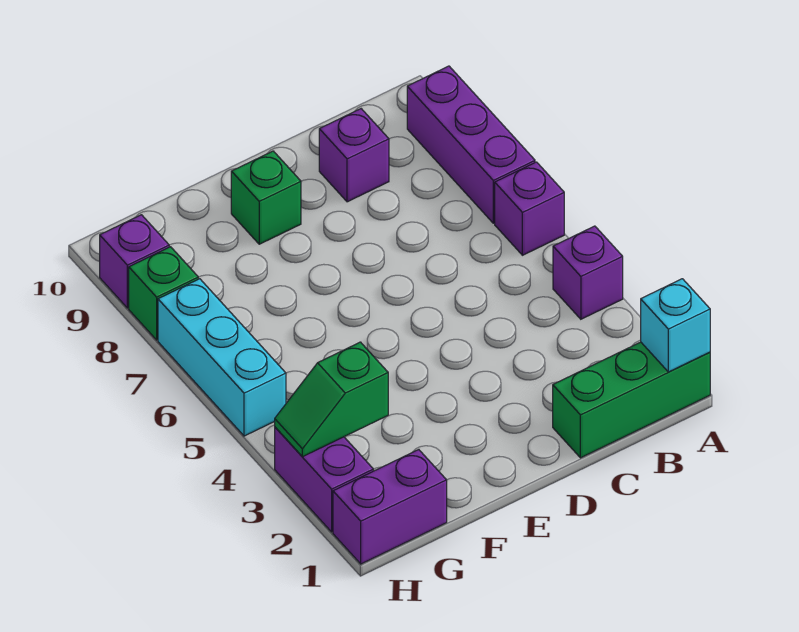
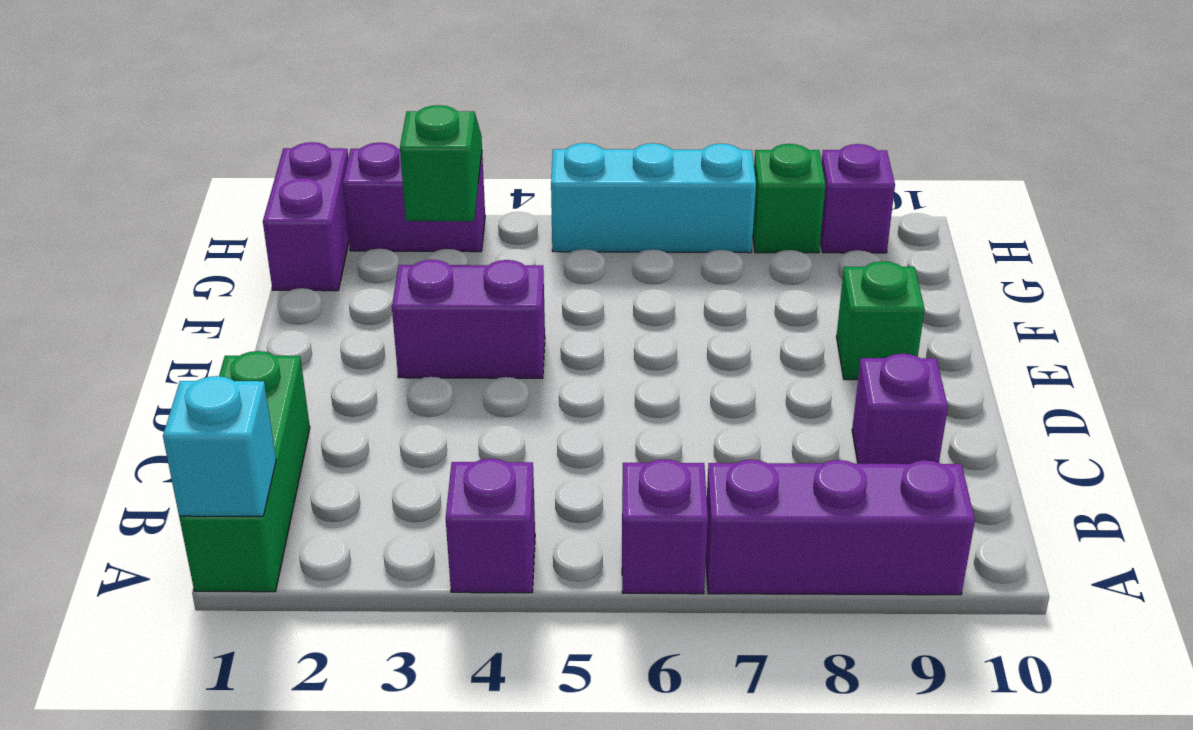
none -> purple brick E3:E4 level 1

